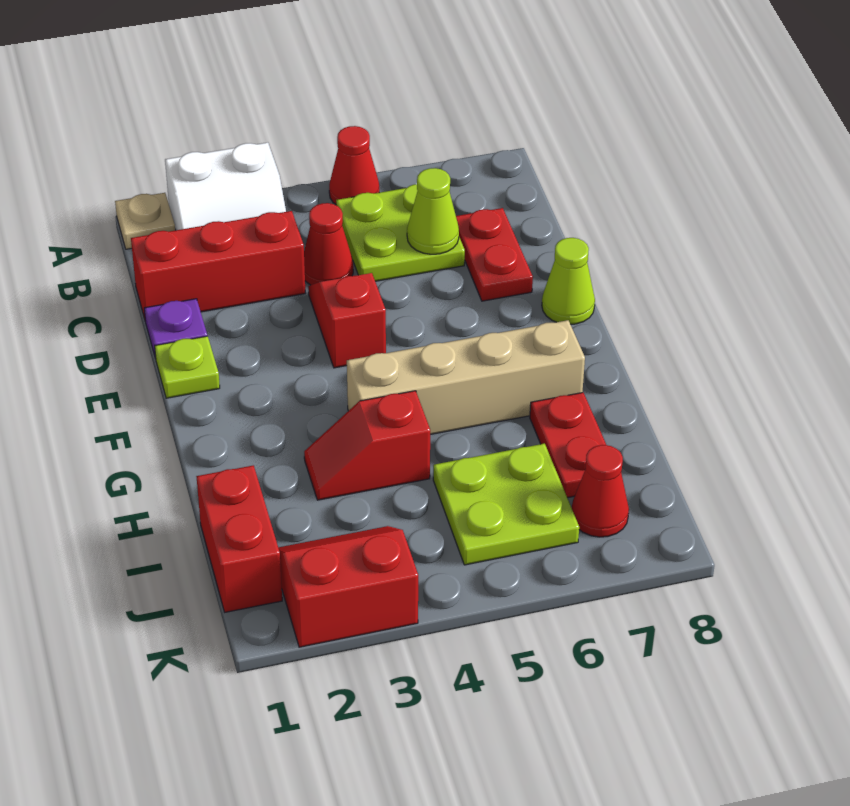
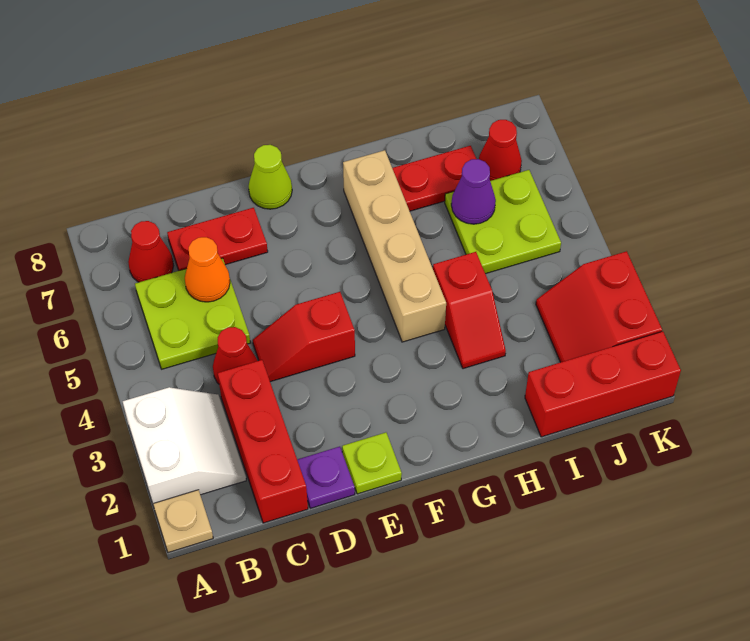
red cone A5 level 1 -> red cone B7 level 1
lime cone C6 level 2 -> orange cone C6 level 2
red brick I1:J1 level 1 -> red brick I1:K1 level 1
none -> purple cone I6 level 2

